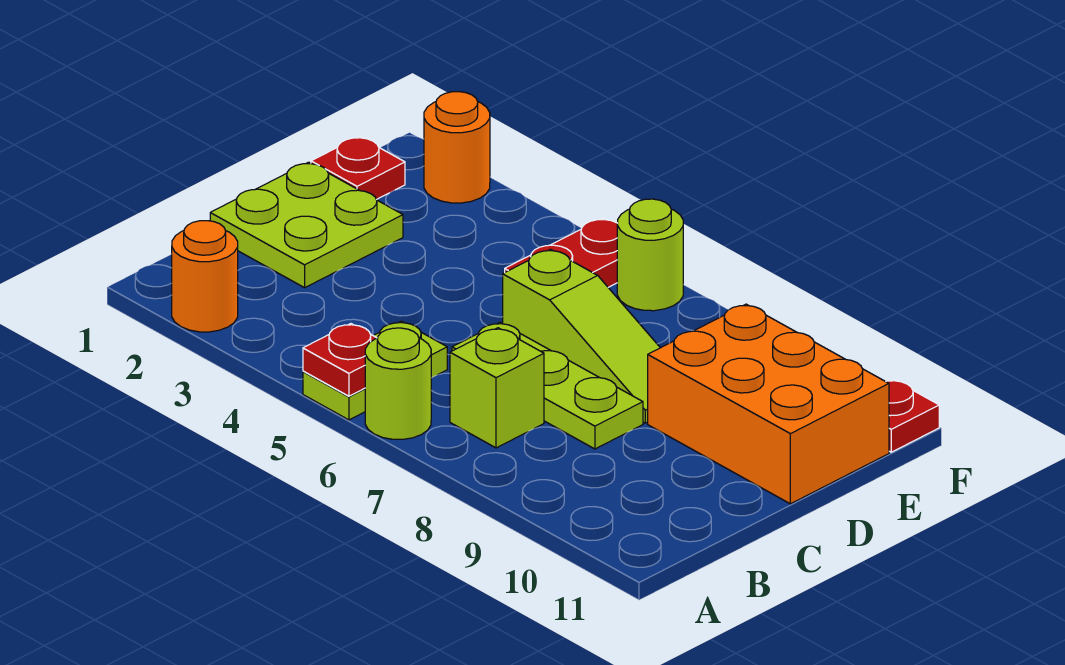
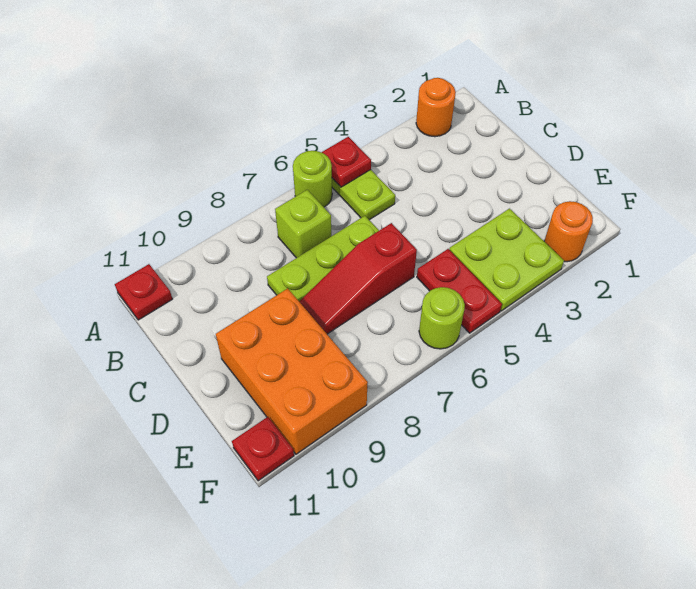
lime plate C1:D2 level 1 -> lime plate E3:F4 level 1
lime slope D6:D8 level 1 top 6 -> red slope D6:D8 level 1 top 6
orange brick D9:E11 level 1 -> orange brick D9:F10 level 1
red plate E1 level 1 -> red plate A11 level 1

